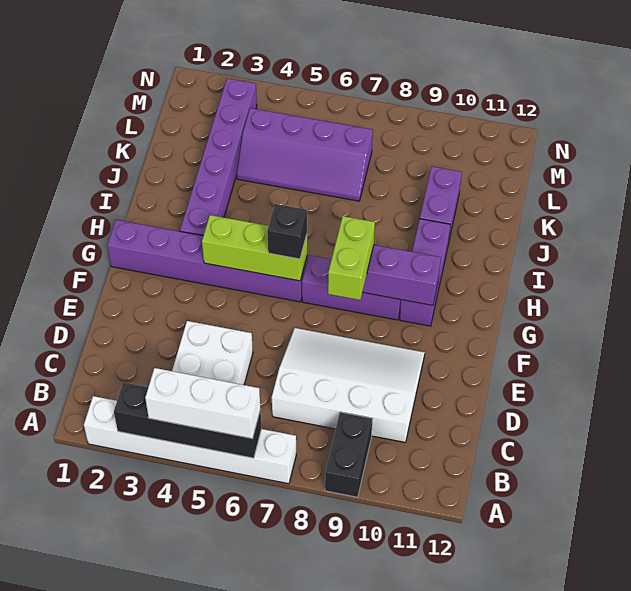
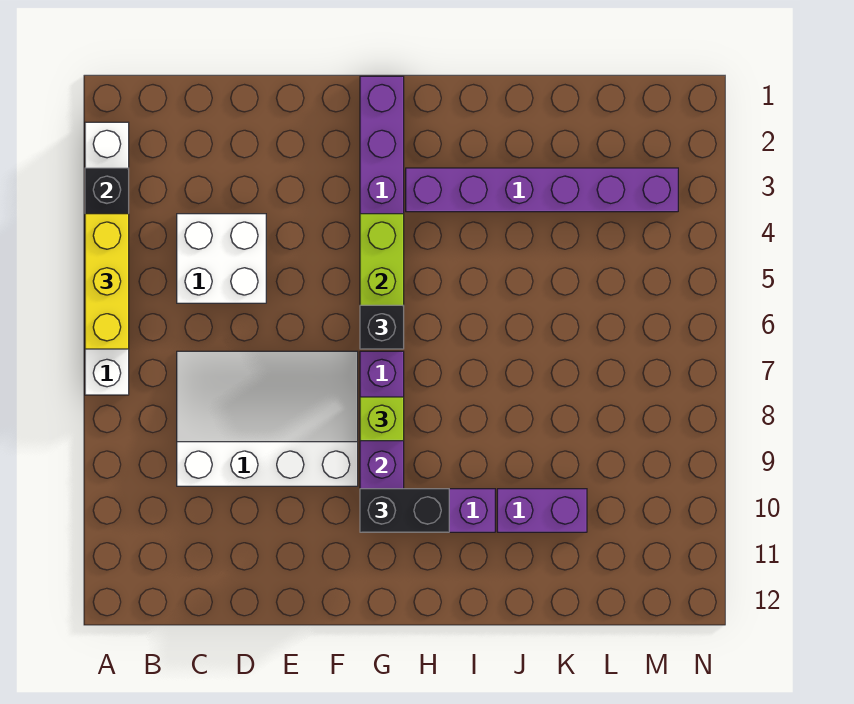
white brick A4:A6 level 3 -> yellow brick A4:A6 level 3
black brick A9:B9 level 1 -> black brick G10:H10 level 3
white slope C7:E10 level 1 top C -> white slope C7:F9 level 1 top 9
lime brick F8:G8 level 3 -> lime brick G8 level 3
purple slope K4:L7 level 1 top L -> none

